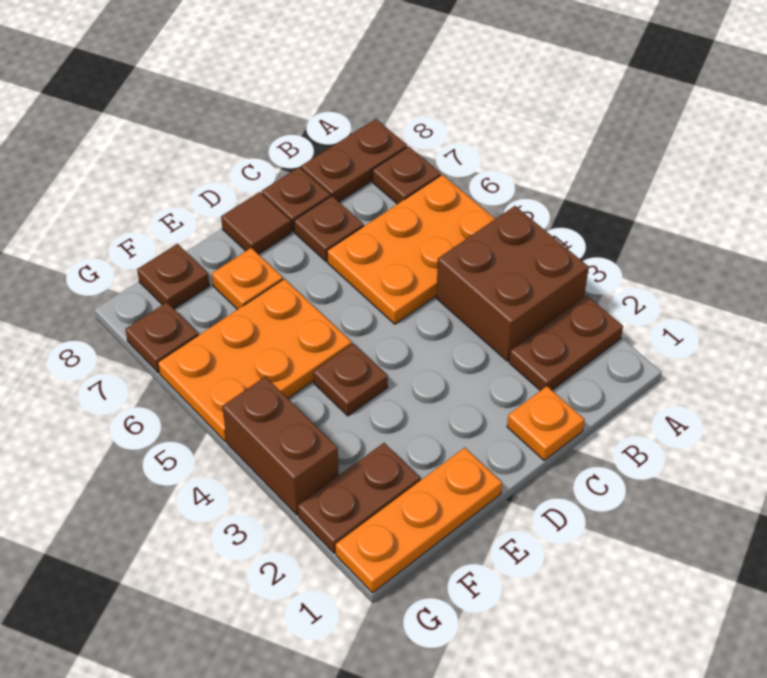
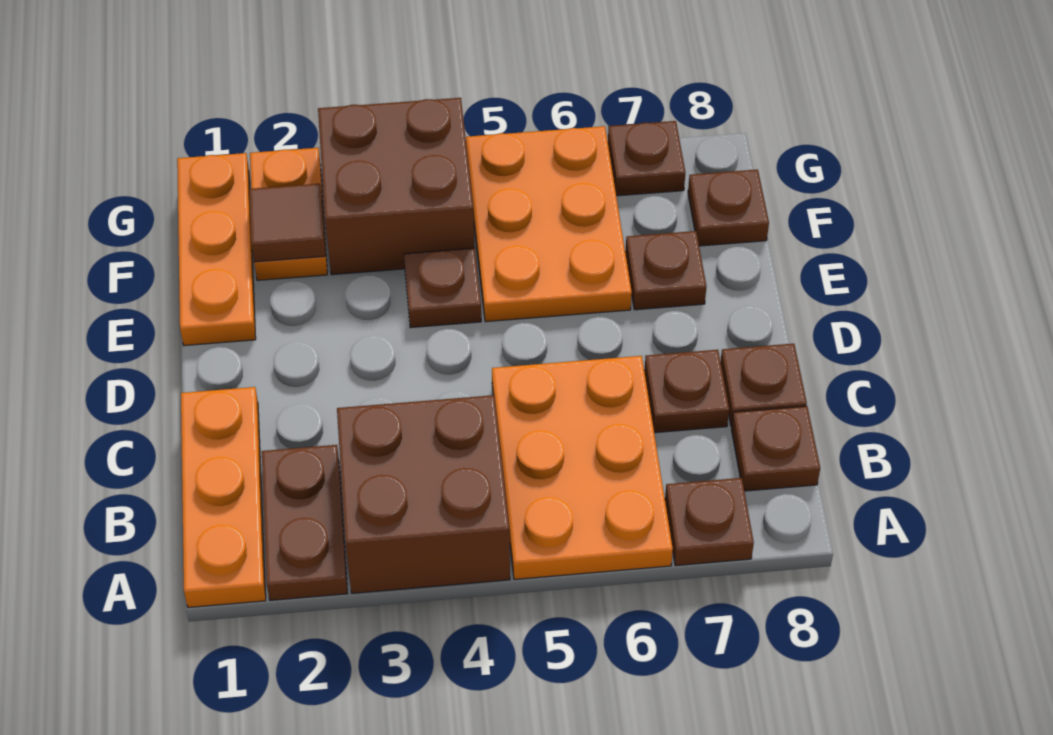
brown plate A8:B8 level 1 -> brown plate B8 level 1
orange plate C1 level 1 -> orange plate A1:C1 level 1
brown tile D8 level 1 -> brown tile F2 level 2
orange plate E7 level 1 -> brown plate E7 level 1
brown plate F2:G2 level 1 -> orange plate F2:G2 level 1
brown brick G3:G4 level 1 -> brown brick F3:G4 level 1

